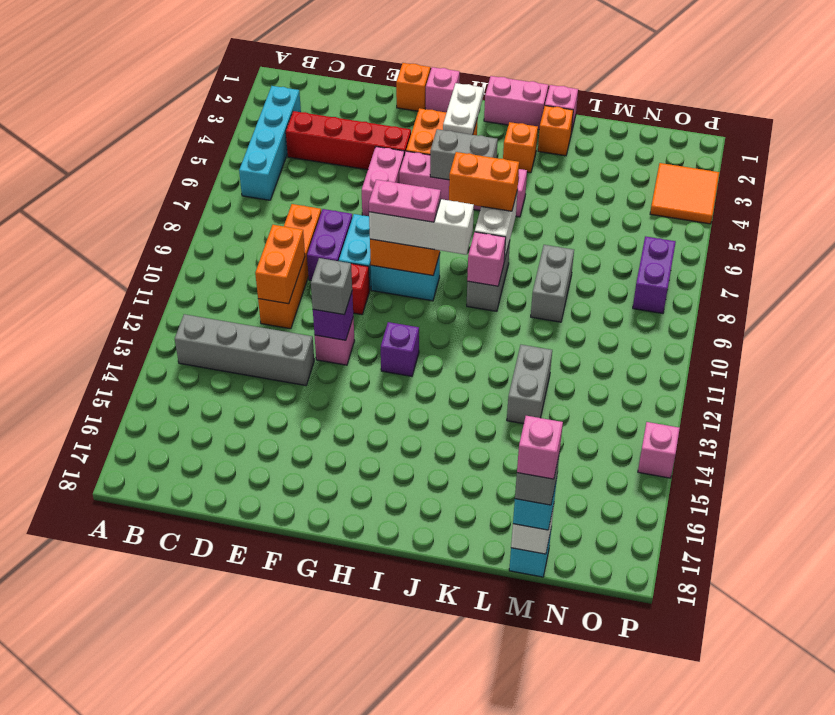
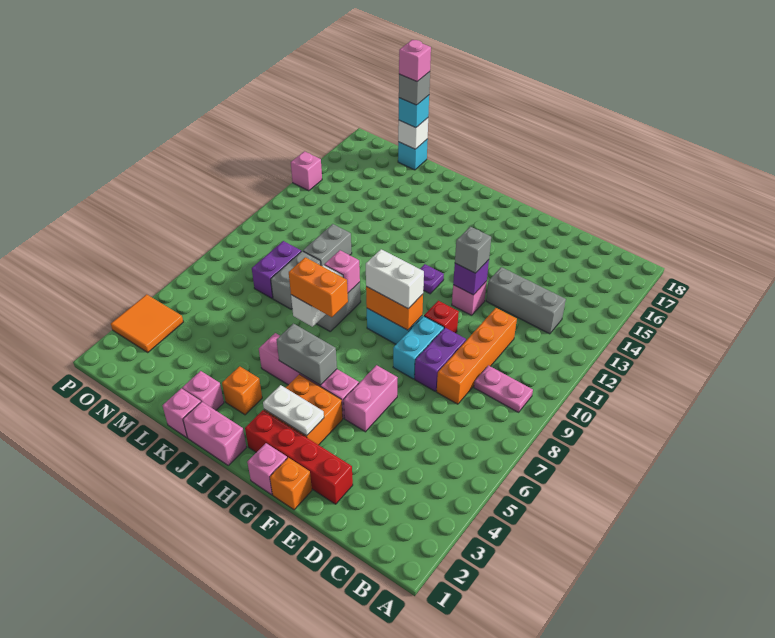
cyan brick B3:B6 level 1 -> none
grey brick B13:E13 level 1 -> grey brick C13:E13 level 1
red brick C4:F4 level 1 -> red brick E2:H2 level 1
orange brick D10:D11 level 2 -> none
white brick G9:I9 level 3 -> white brick G9:H9 level 3
pink plate G9:H9 level 4 -> pink plate B9:C9 level 1
white plate H2:H3 level 2 -> white plate G3:H3 level 2
purple brick H12 level 1 -> purple plate H12 level 1
orange brick K2 level 1 -> pink brick K2 level 1
grey brick L12:L13 level 1 -> grey brick L10:L11 level 1
purple brick O7:O8 level 1 -> purple brick M8:M9 level 1

